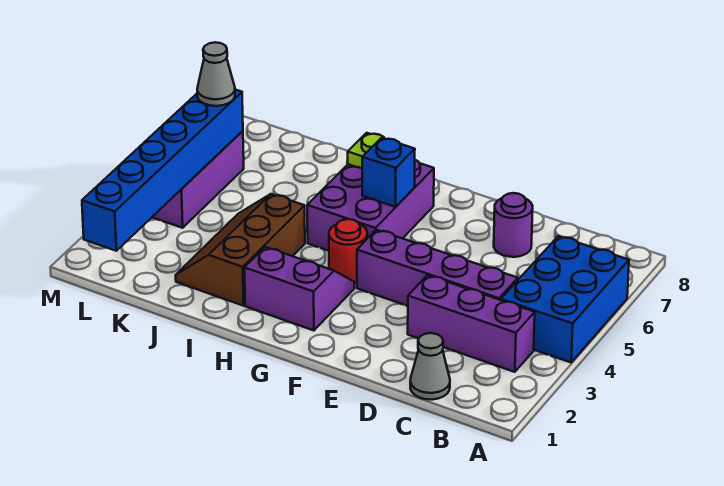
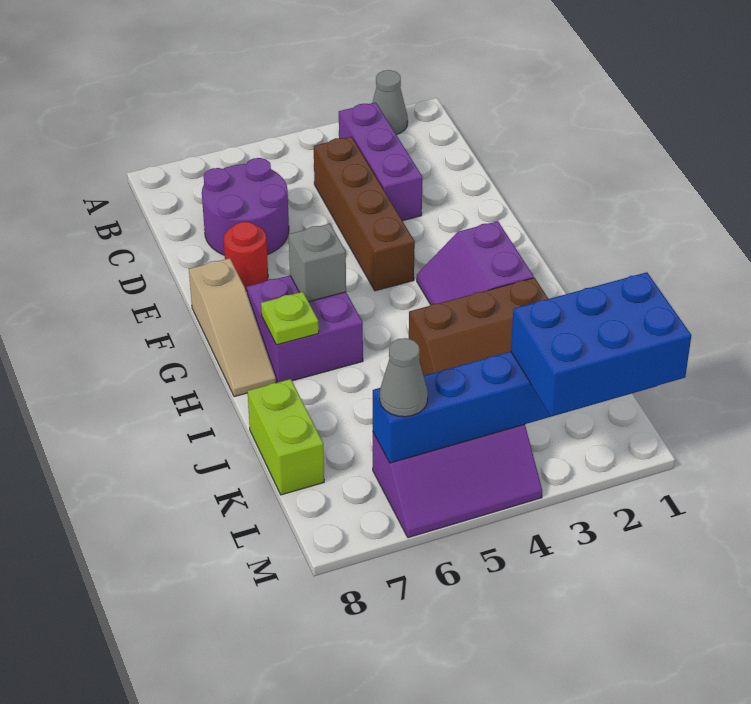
blue brick A4:B6 level 1 -> blue brick L1:M3 level 3
grey cone C1 level 1 -> grey cone A2 level 1
purple brick C4:F4 level 1 -> brown brick C4:F4 level 1
purple round brick D7 level 1 -> purple round brick C6:D7 level 1
none -> tan slope F8:H8 level 1 top F
red round brick G4 level 1 -> red round brick E7 level 1
purple brick G5:H7 level 1 -> purple brick G6:H7 level 1
blue brick G6 level 2 -> grey brick G6 level 2
none -> lime brick J8:K8 level 1

